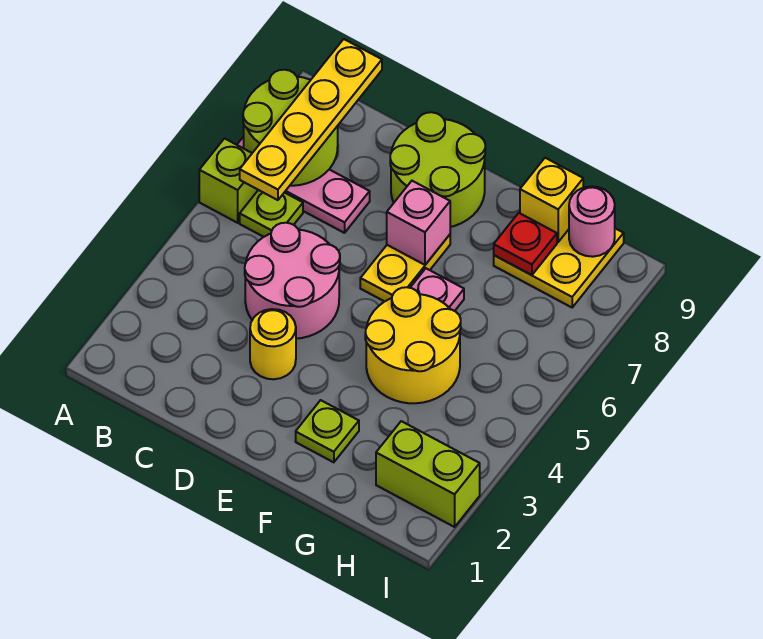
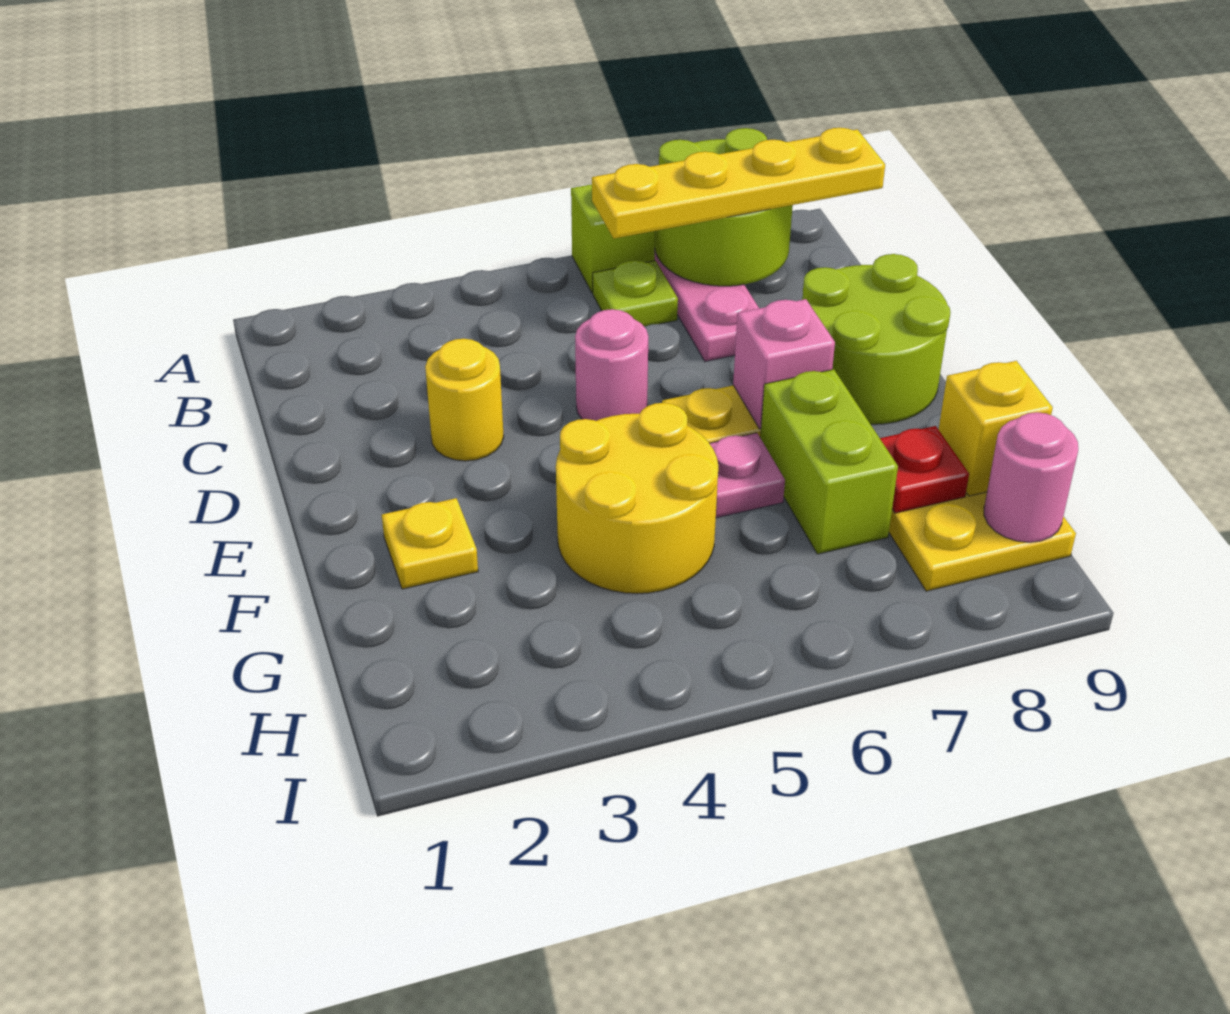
pink round brick C4:D5 level 1 -> pink round brick D5 level 1
lime plate F2 level 1 -> yellow plate F2 level 1
lime brick H2:I2 level 1 -> lime brick F7:G7 level 1

